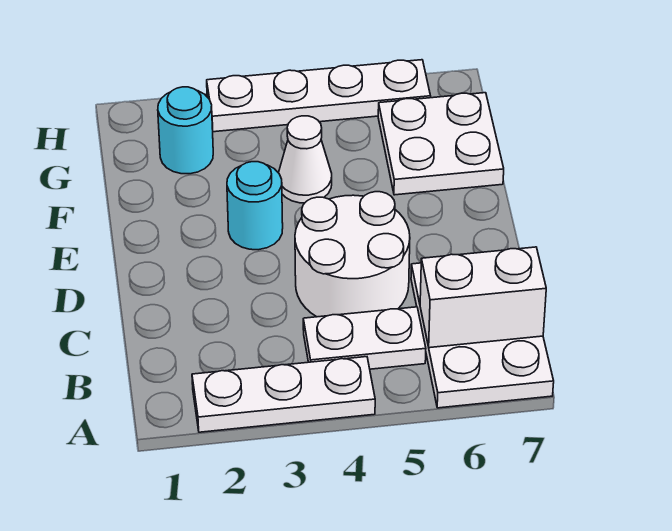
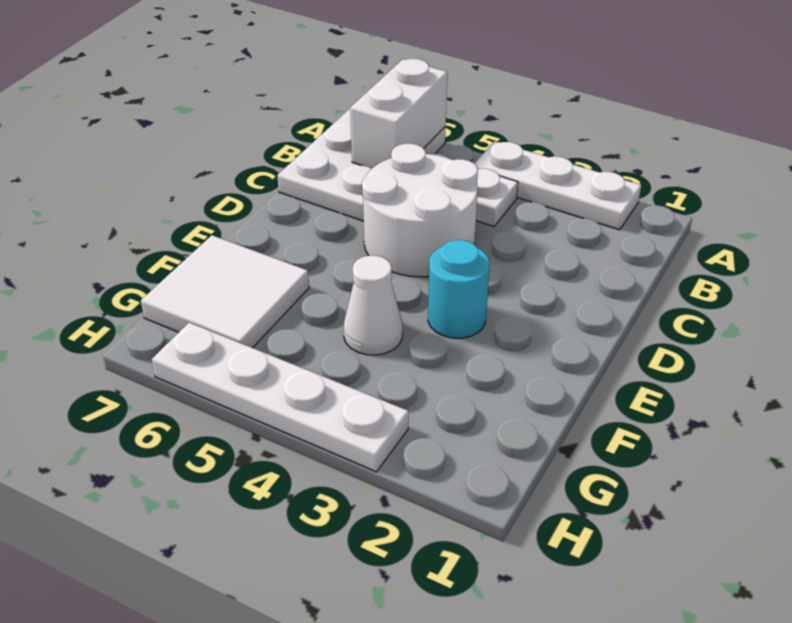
white brick B6:B7 level 2 -> white brick A6:B6 level 2
white plate F6:G7 level 1 -> white tile F6:G7 level 1
cyan round brick G2 level 1 -> none

